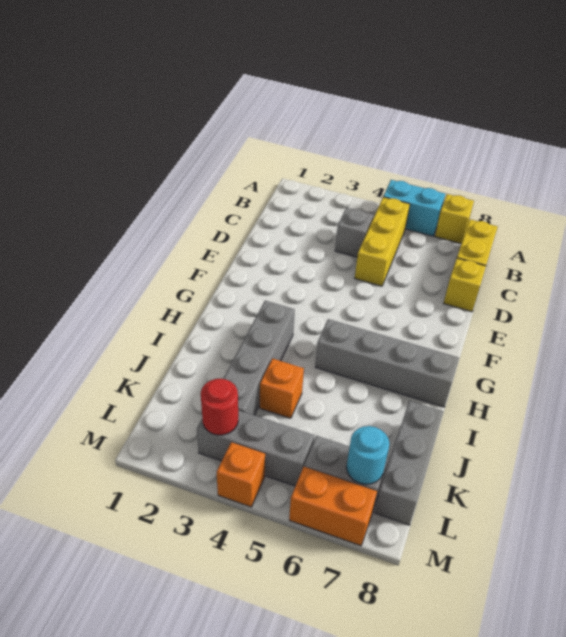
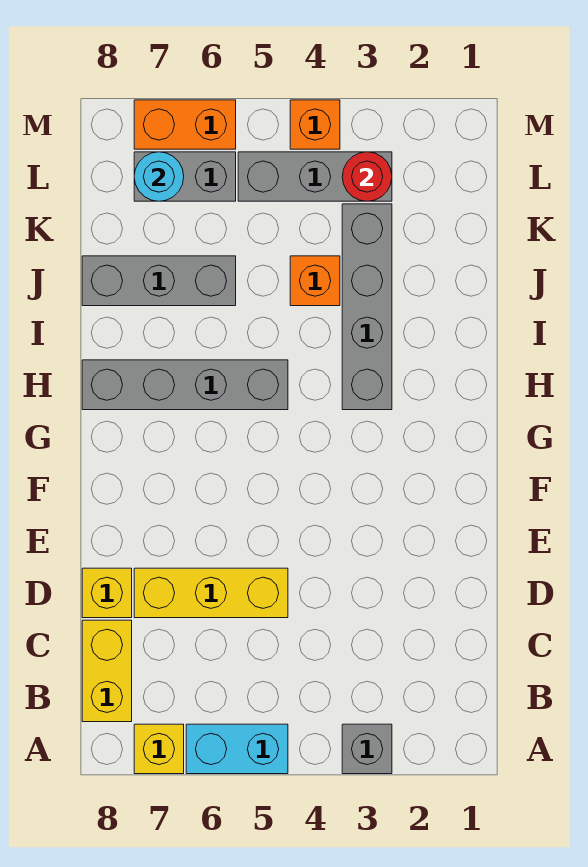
yellow brick B5:D5 level 1 -> yellow brick D5:D7 level 1
grey brick C4 level 1 -> grey brick A3 level 1
grey brick J8:L8 level 1 -> grey brick J6:J8 level 1

